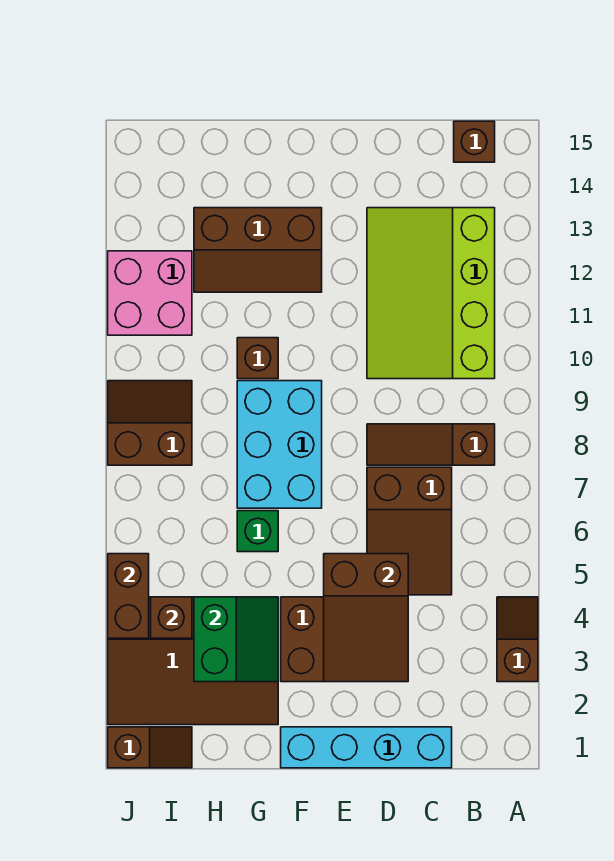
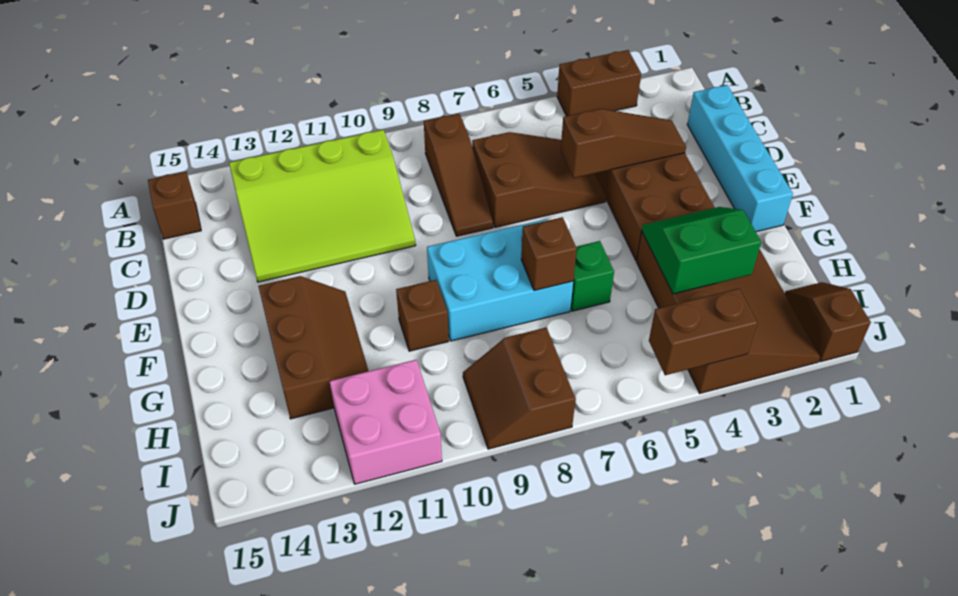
brown slope A3:A4 level 1 top 3 -> brown brick A3:A4 level 1
brown slope D3:E5 level 2 top 5 -> brown slope D3:D5 level 2 top 5
brown brick I4 level 2 -> brown brick G7 level 2

